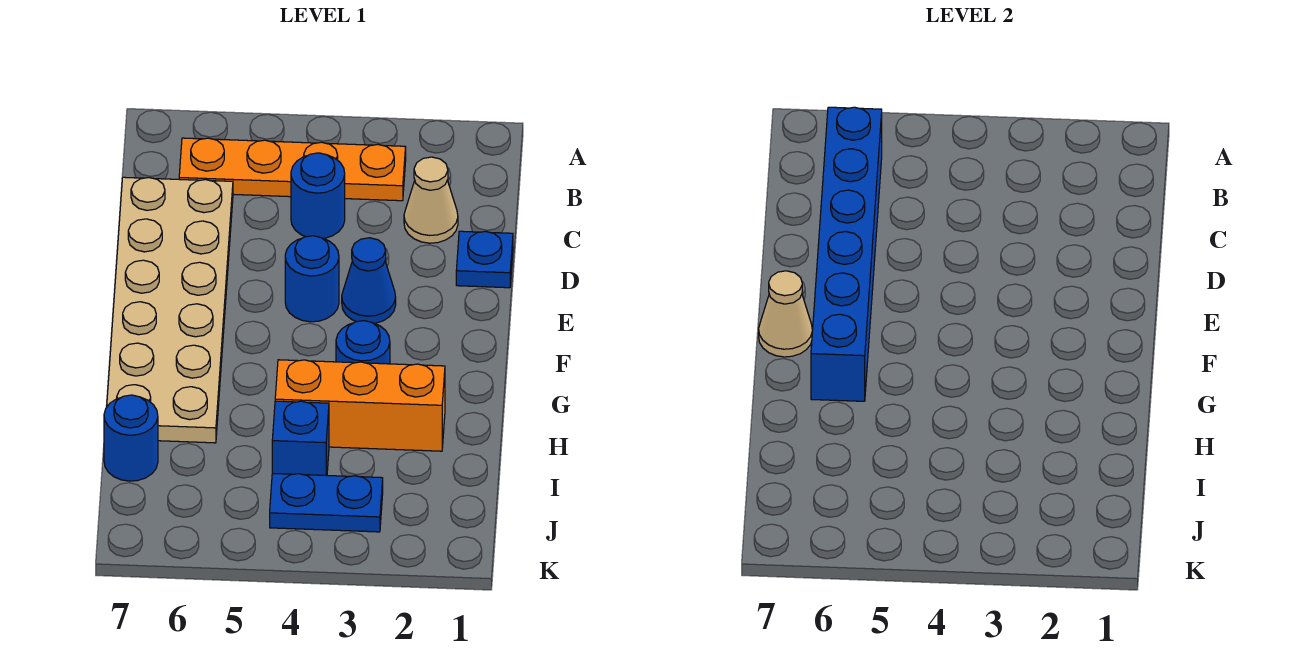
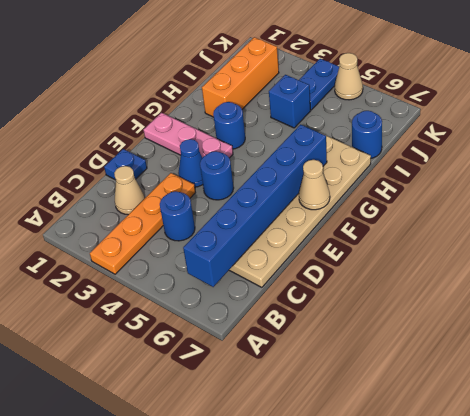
orange plate B3:B6 level 1 -> orange plate A3:D3 level 1
none -> pink plate F1:F3 level 1
orange brick H2:H4 level 1 -> orange brick H2:J2 level 1
blue plate J3:J4 level 1 -> blue plate J4:K4 level 1
none -> tan cone K5 level 1

